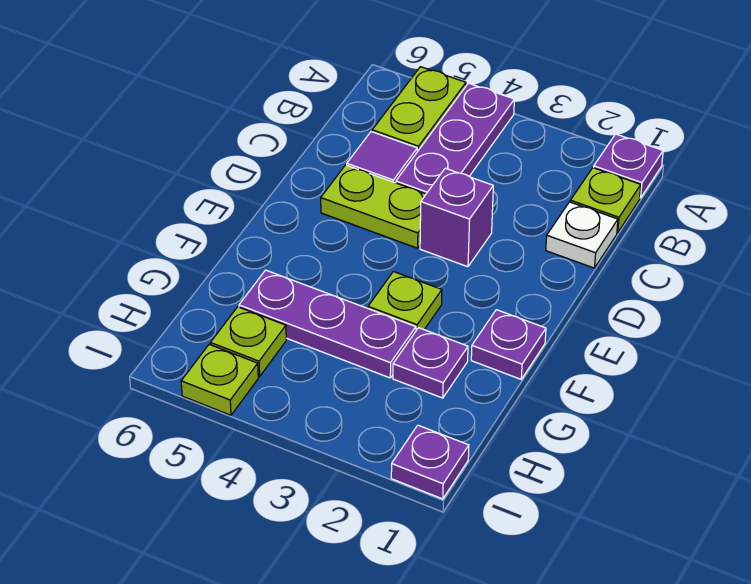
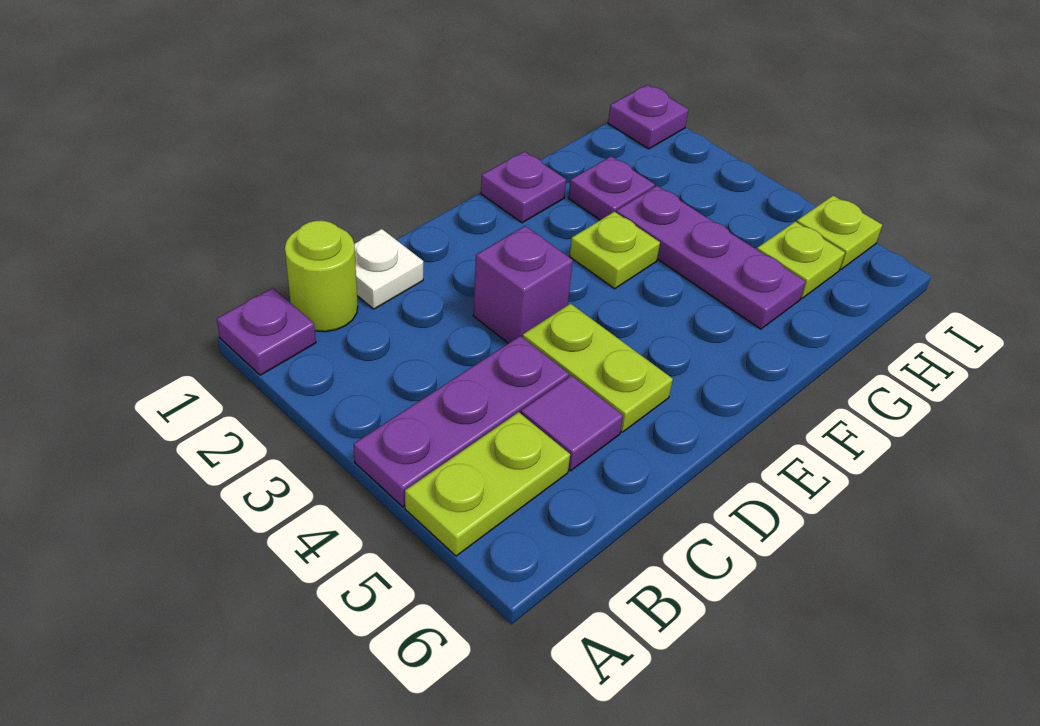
lime plate B1 level 1 -> lime round brick B1 level 1

